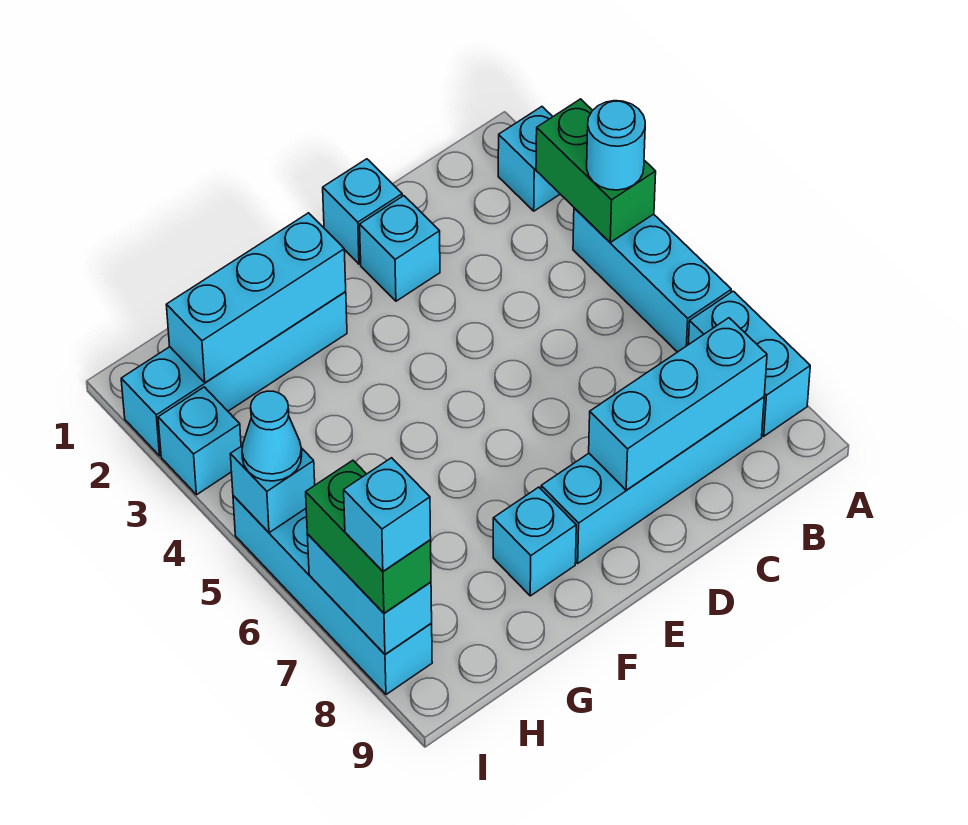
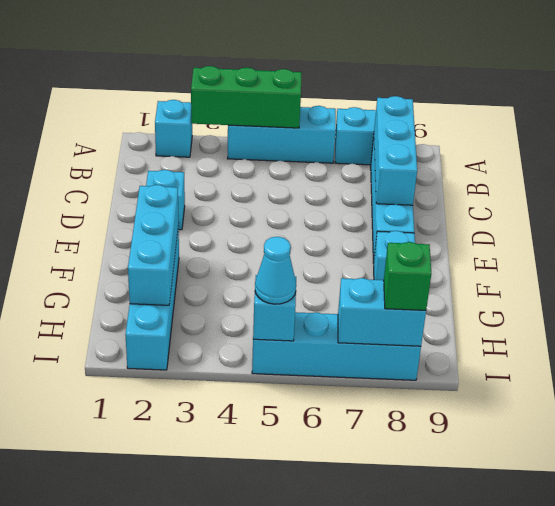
green brick A3:A4 level 2 -> green brick A3:A5 level 2
cyan round brick A4 level 3 -> none
cyan brick D1 level 1 -> none
cyan brick I3 level 1 -> none
green brick I7:I8 level 3 -> green brick I8 level 3
cyan brick I8 level 4 -> none

